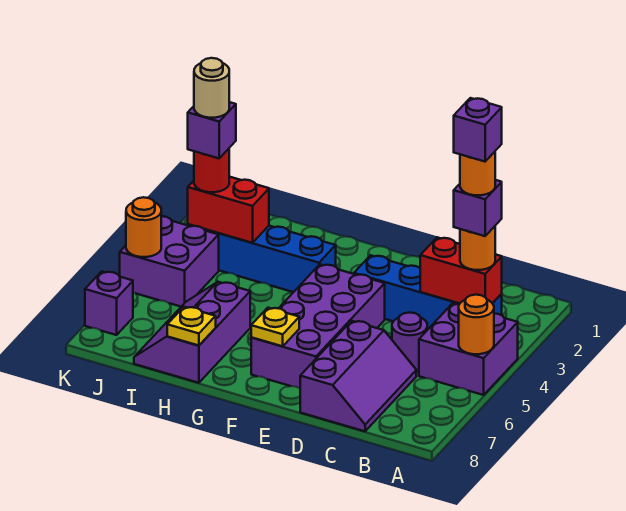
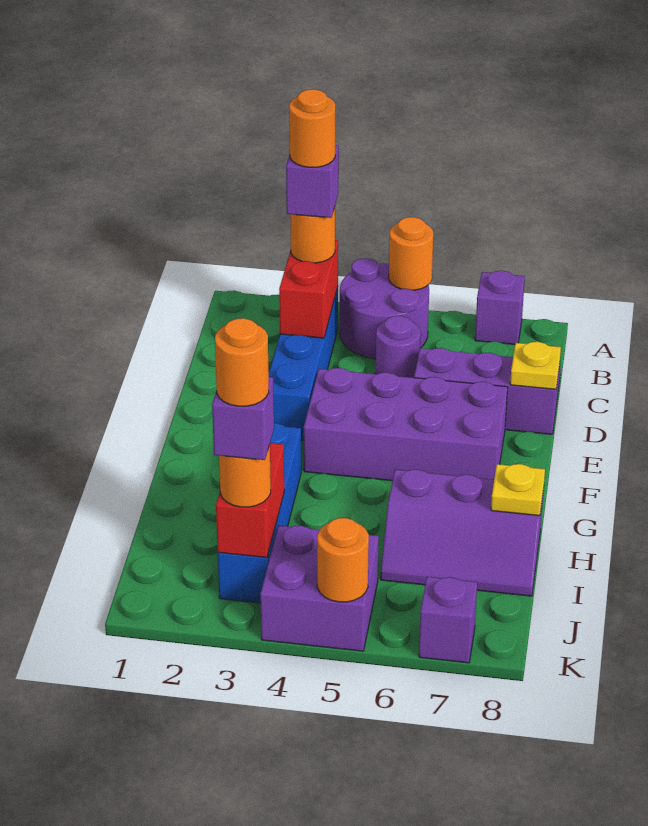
purple brick A4:B5 level 1 -> purple round brick A4:B5 level 1
purple brick B3 level 6 -> purple brick A7 level 1
yellow plate F7 level 2 -> yellow plate D8 level 2
red round brick J3 level 3 -> orange round brick J3 level 3
tan round brick J3 level 5 -> orange round brick J3 level 5

